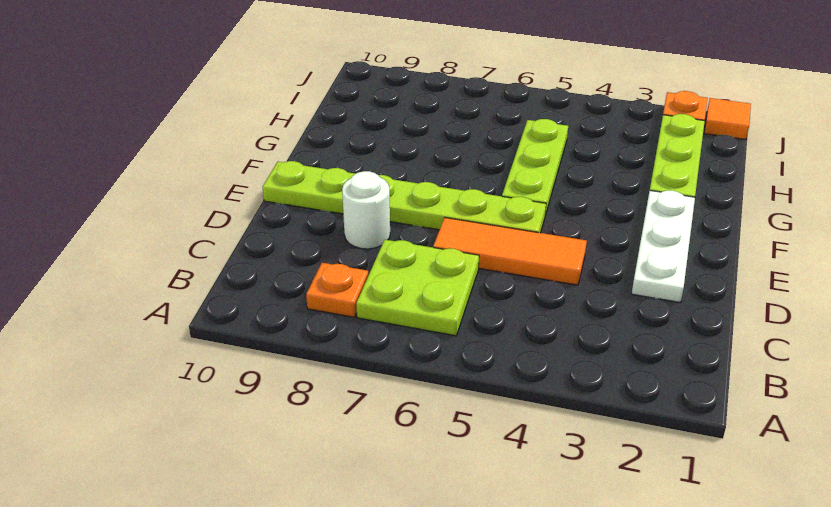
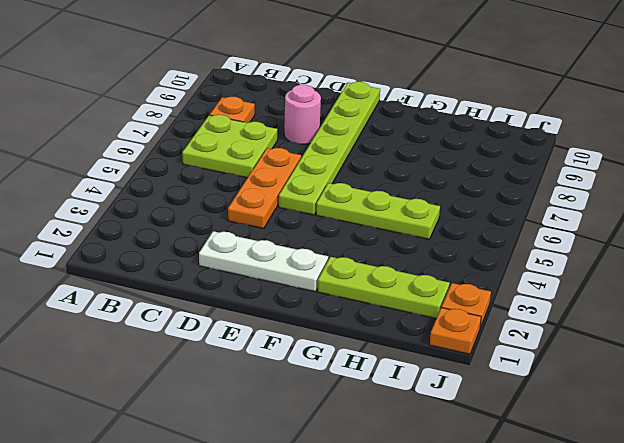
orange tile D4:D6 level 1 -> orange plate D4:D6 level 1
white round brick D8 level 1 -> pink round brick D8 level 1
orange tile J1 level 1 -> orange plate J1 level 1

